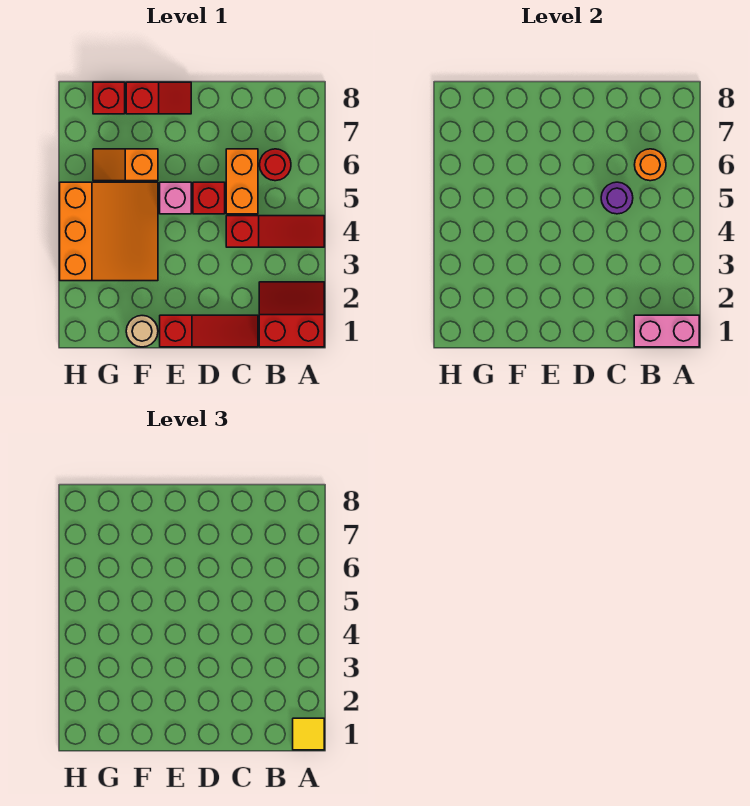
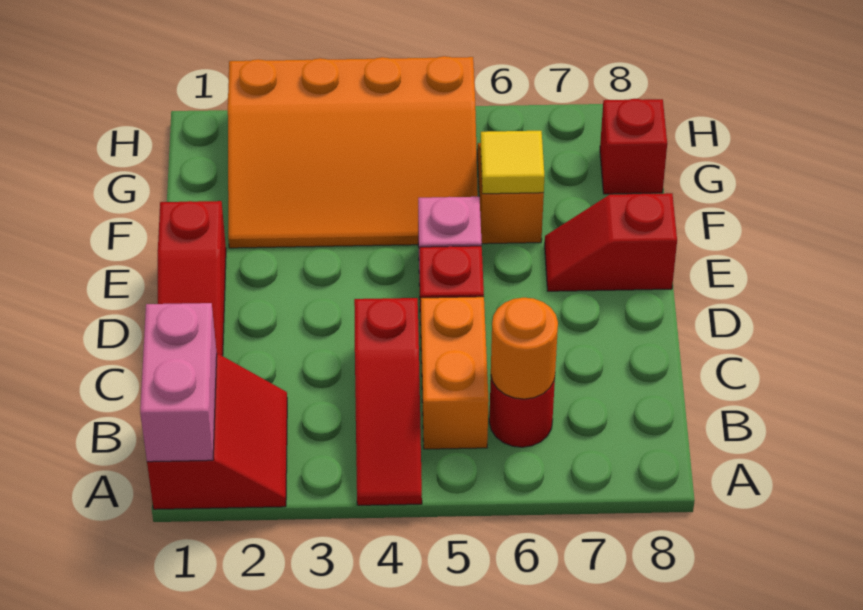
yellow tile A1 level 3 -> yellow tile F6 level 2
orange brick C5:C6 level 1 -> orange brick B5:C5 level 1
purple round brick C5 level 2 -> none
red slope E8:F8 level 1 top F -> red slope E7:E8 level 1 top 8
tan round brick F1 level 1 -> none
orange slope F3:H5 level 1 top H -> orange slope F2:H5 level 1 top H

